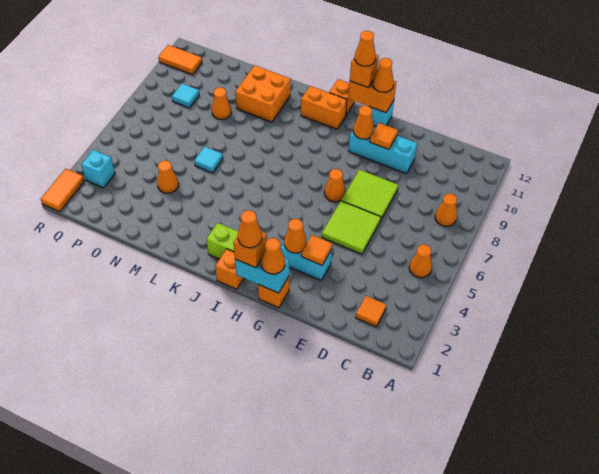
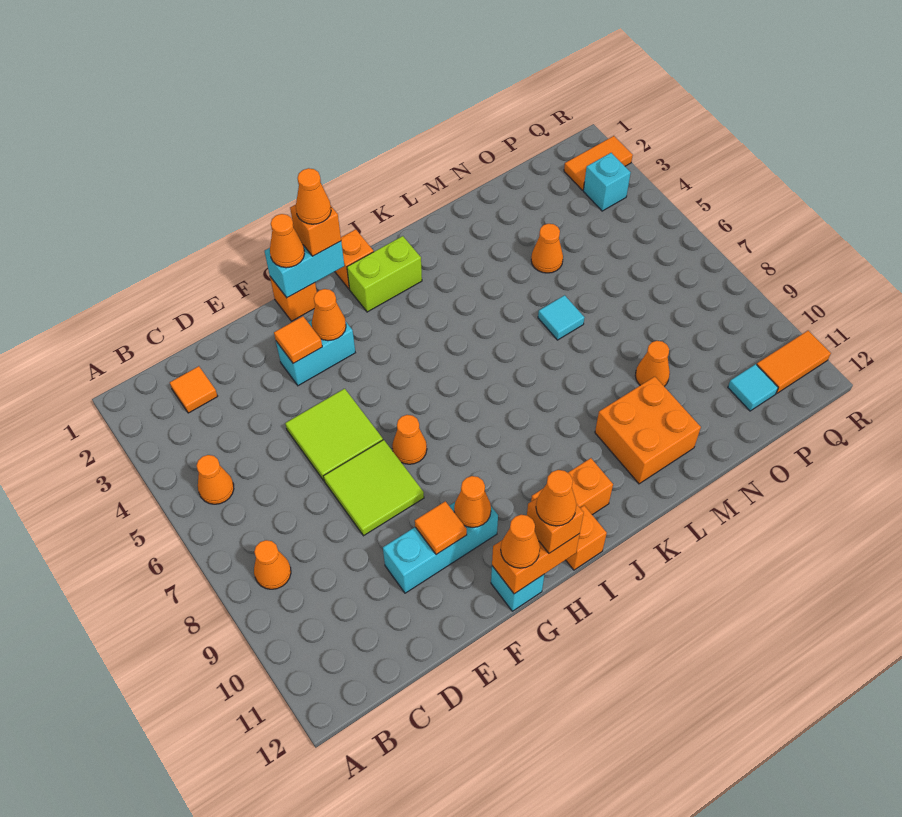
cyan tile P9 level 1 -> cyan tile P11 level 1
orange tile R1:R2 level 1 -> orange tile Q2:R2 level 1

